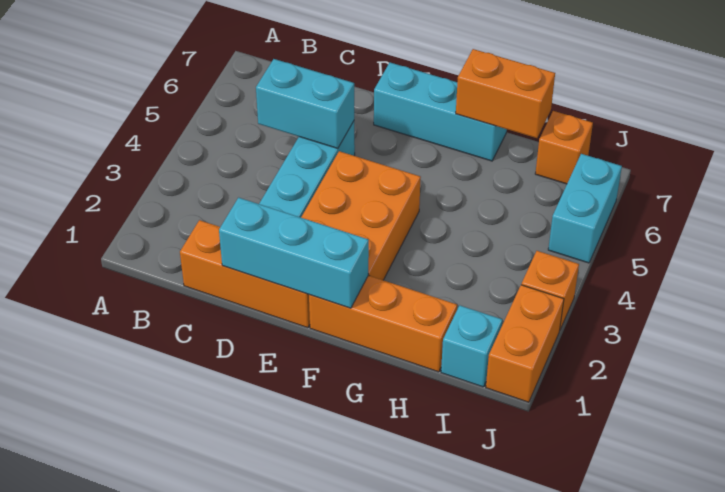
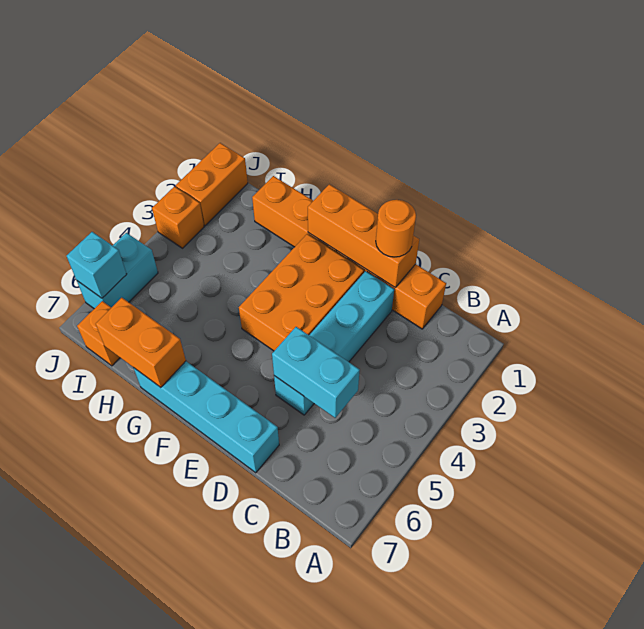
cyan brick D1:F1 level 2 -> orange brick D1:F1 level 2
none -> orange round brick D1 level 3
cyan brick E7:G7 level 1 -> cyan brick D7:G7 level 1
cyan brick I1 level 1 -> cyan brick J6 level 2

